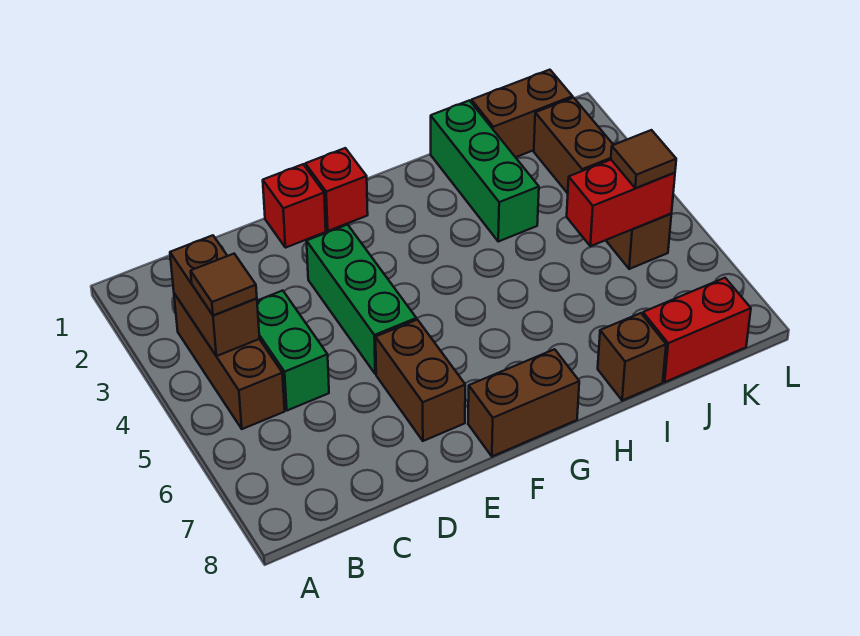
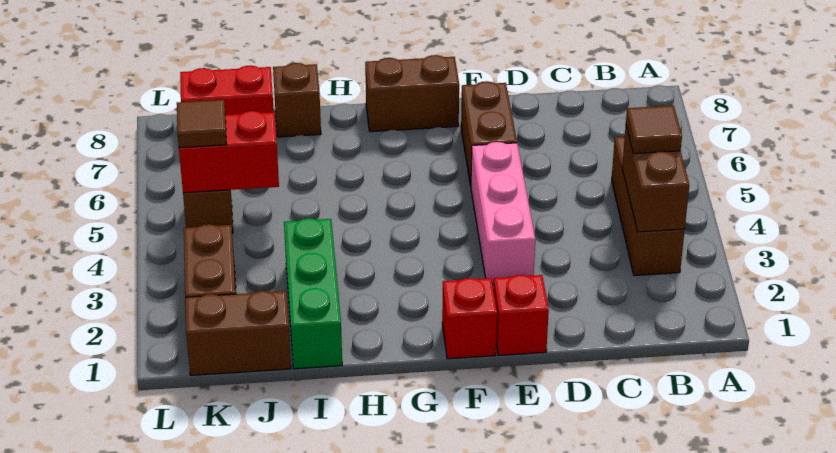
green brick C4:C5 level 1 -> none
green brick E3:E5 level 1 -> pink brick E3:E5 level 1

